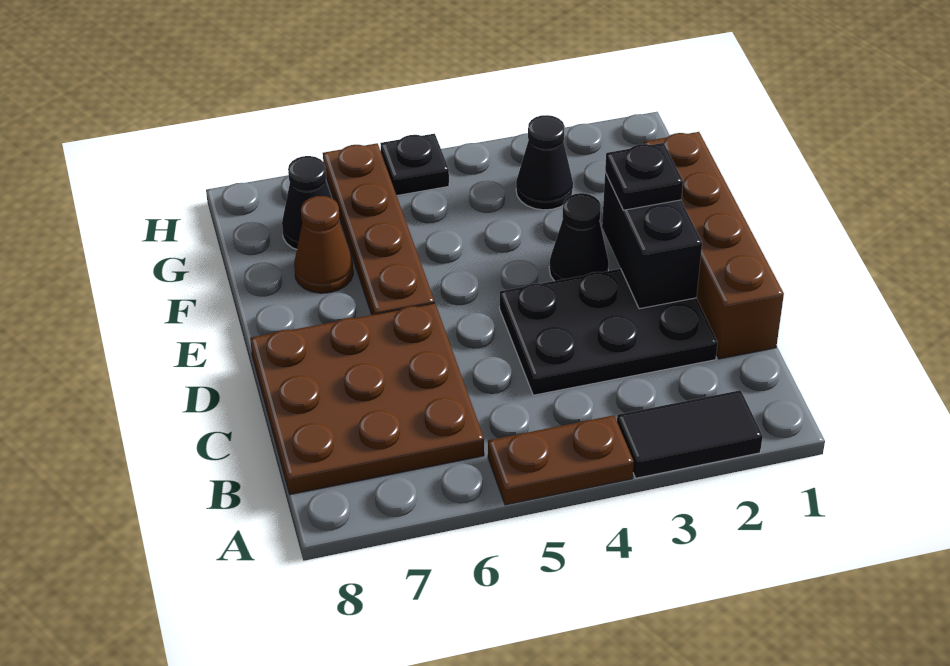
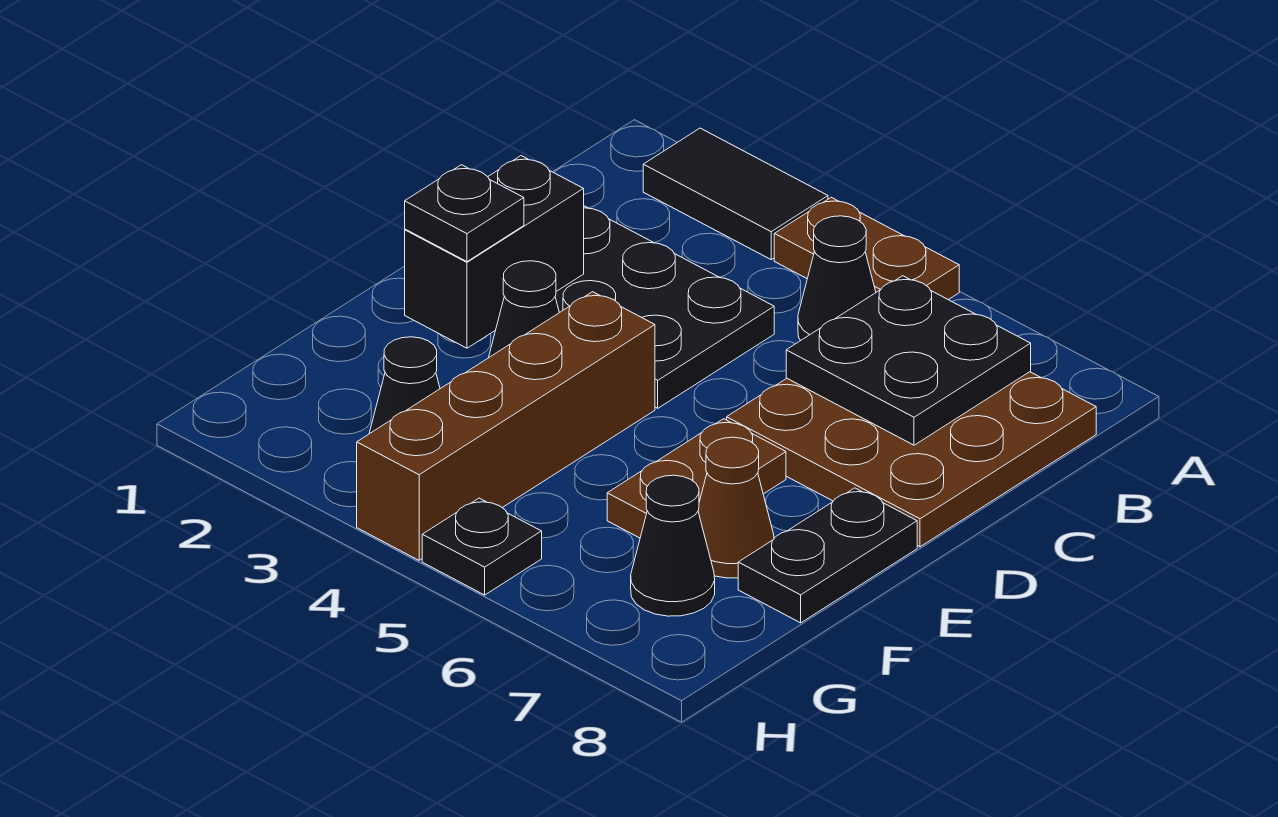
none -> black cone B5 level 1
none -> black plate B6:C7 level 2
brown brick C1:F1 level 1 -> brown brick E4:H4 level 1
brown plate E6:H6 level 1 -> brown plate E6:F6 level 1
none -> black plate E8:F8 level 1

